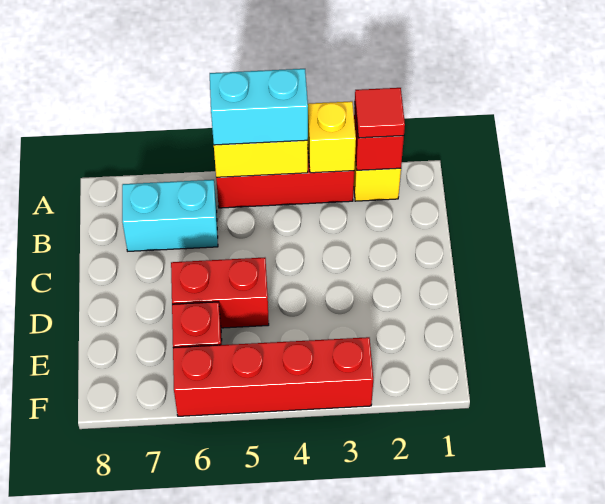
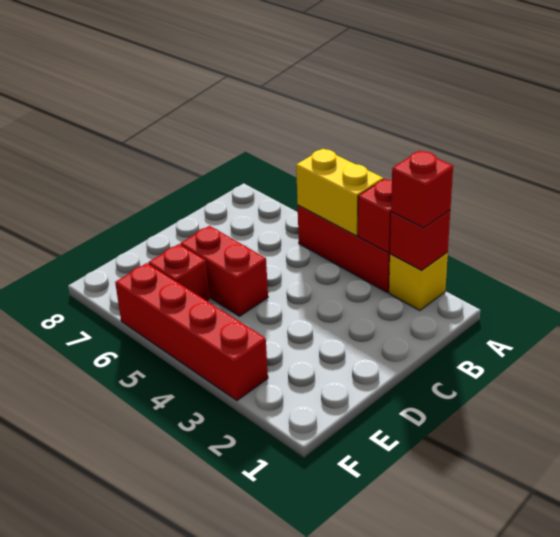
red tile A2 level 3 -> red brick A2 level 3
yellow brick A3 level 2 -> red brick A3 level 2
cyan brick A4:A5 level 3 -> none
cyan brick B6:B7 level 1 -> none

